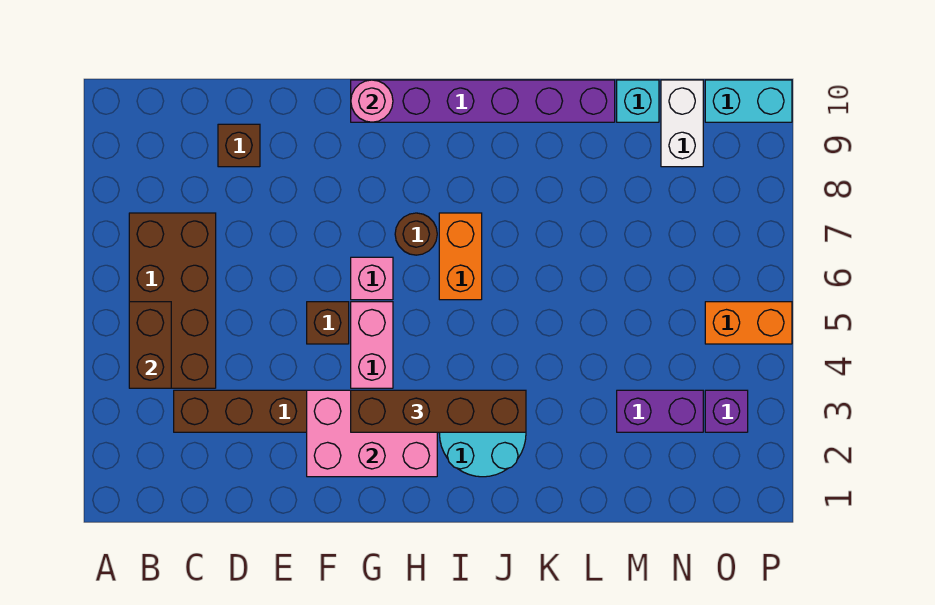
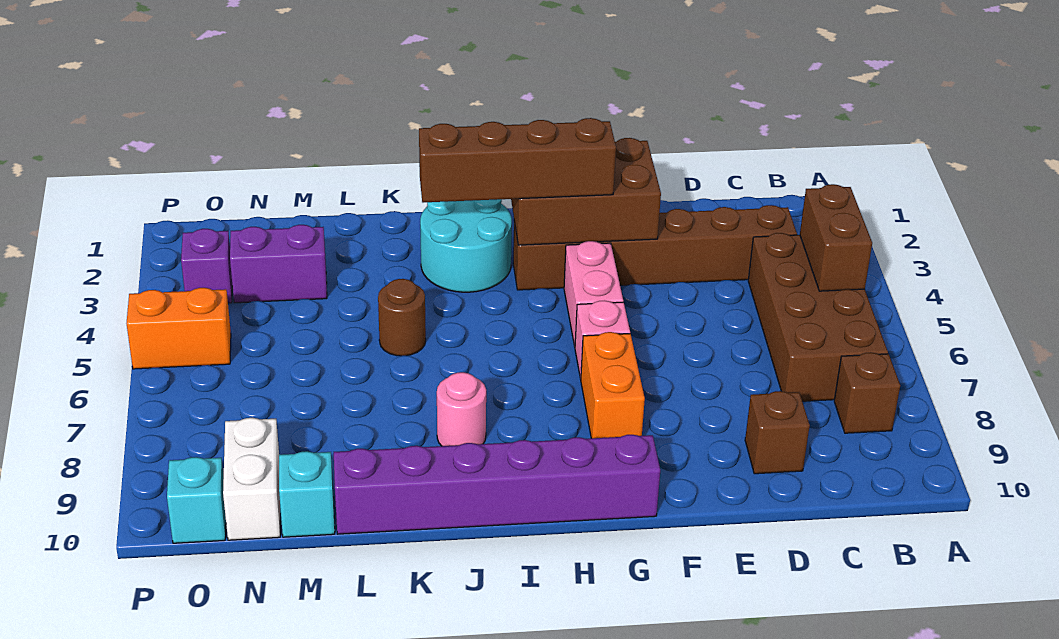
pink brick F2:H3 level 2 -> brown brick F2:H3 level 2
brown brick F5 level 1 -> brown brick B8 level 1
pink round brick G10 level 2 -> pink round brick J8 level 1
brown round brick H7 level 1 -> brown round brick K5 level 1
orange brick I6:I7 level 1 -> orange brick G7:G8 level 1
cyan brick O10:P10 level 1 -> cyan brick O10 level 1

